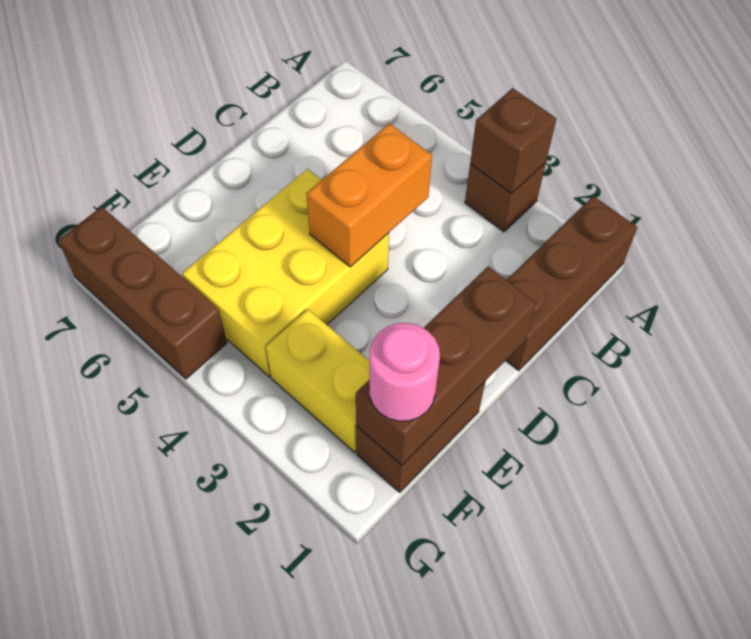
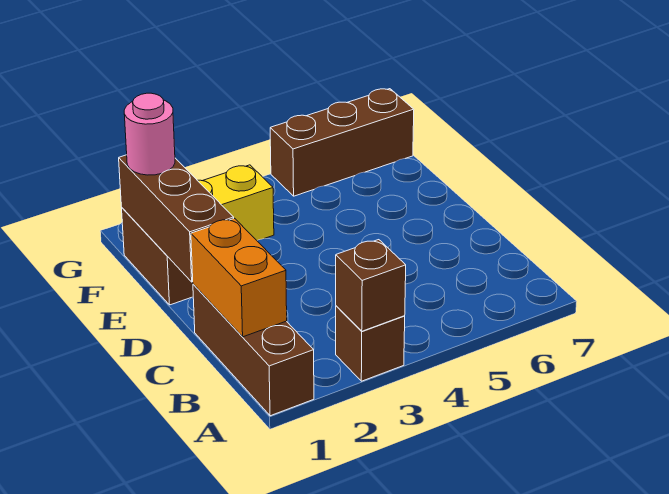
orange brick C4:D4 level 2 -> orange brick B1:C1 level 2
yellow brick D4:F5 level 1 -> none

